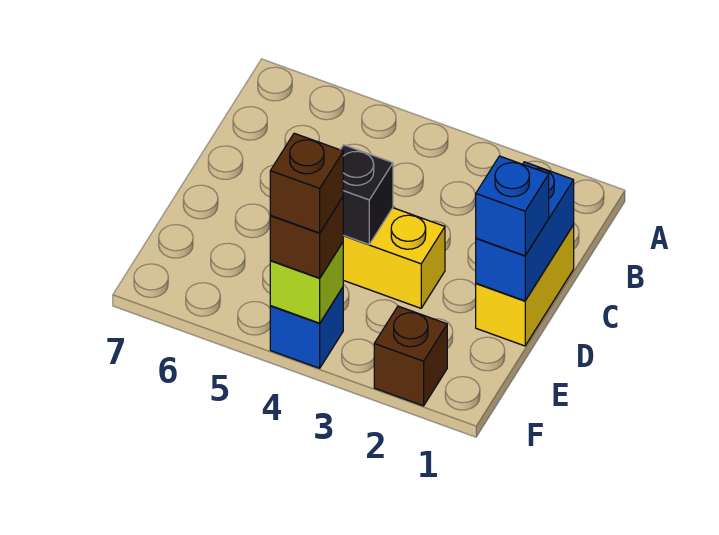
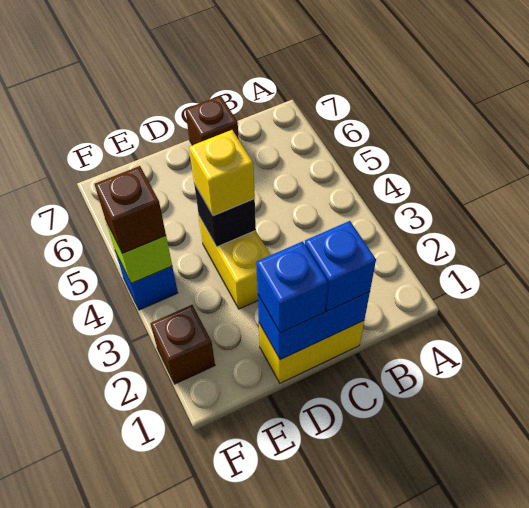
none -> blue brick C1 level 3
none -> yellow brick D4 level 3
brown brick F4 level 4 -> brown brick C7 level 1

